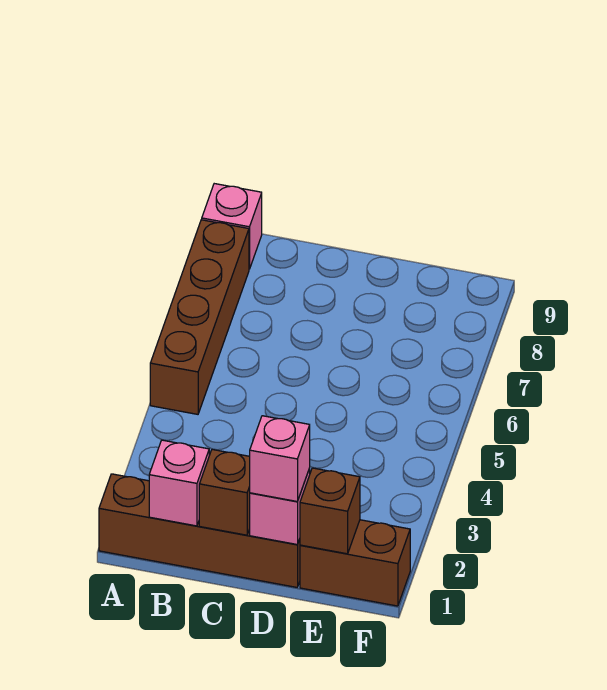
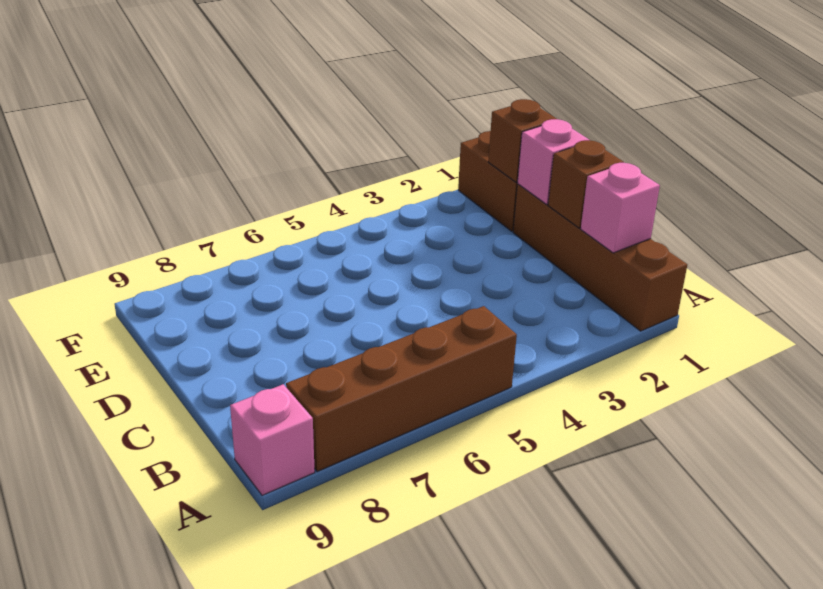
pink brick D1 level 3 -> none

